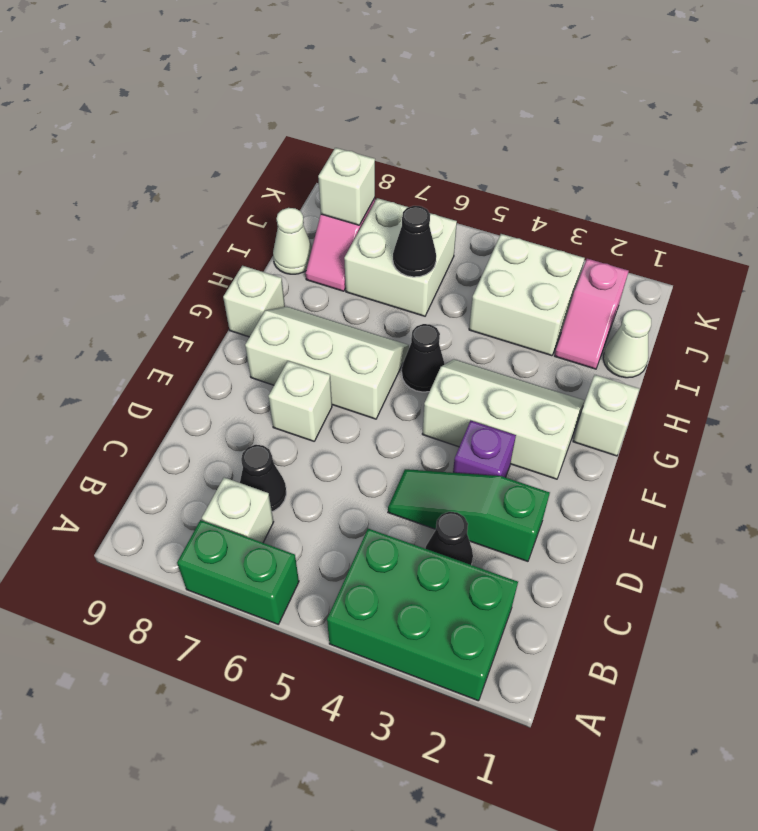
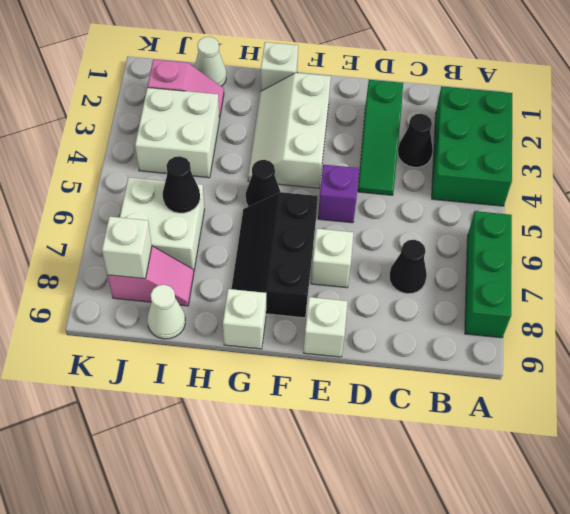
green brick A6:A7 level 1 -> green brick A6:A8 level 1
white brick B7 level 1 -> white brick E9 level 1
purple brick E3 level 1 -> purple brick E5 level 1
white slope F6:G8 level 1 top F -> black slope F6:G8 level 1 top F

